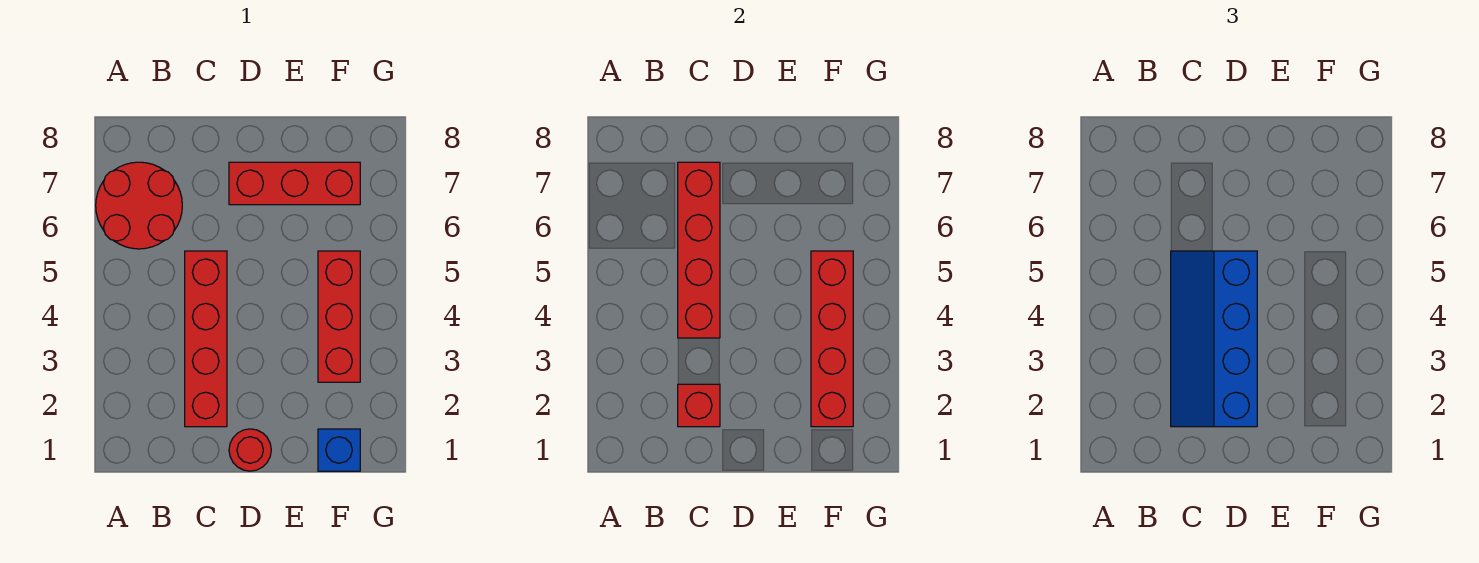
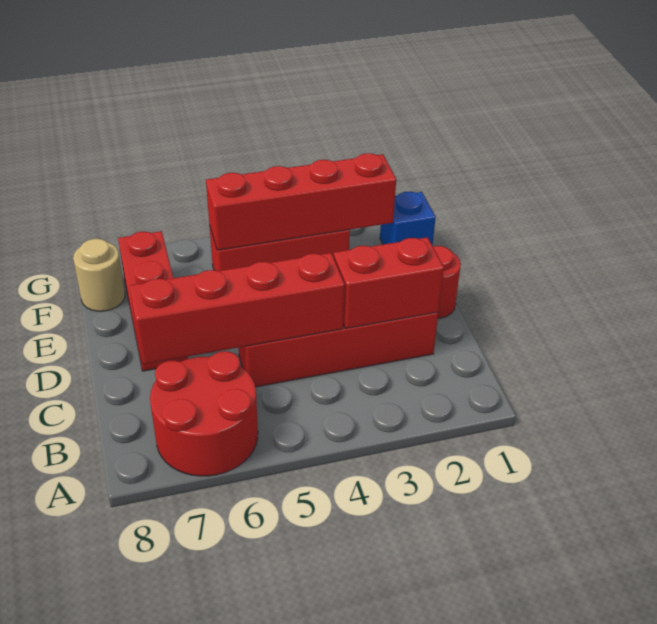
red brick C2 level 2 -> red brick C2:C3 level 2
blue slope C2:D5 level 3 top D -> none
none -> tan round brick F8 level 1

